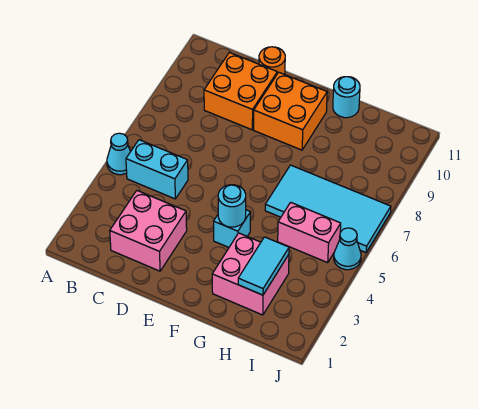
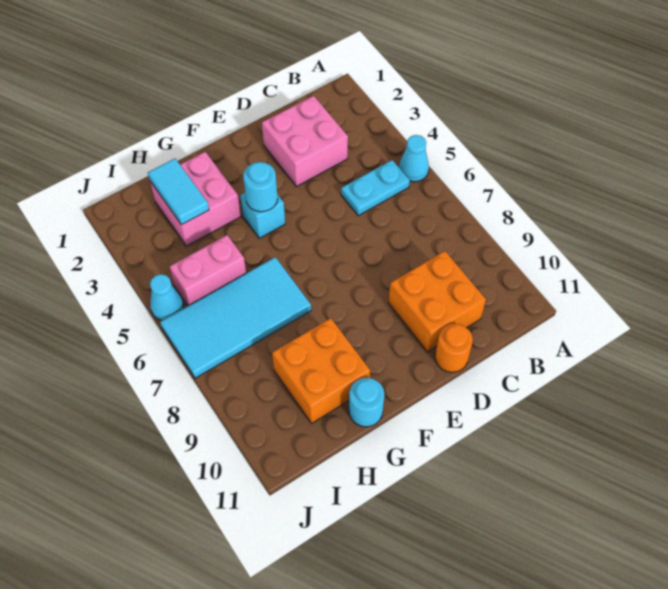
cyan brick B5:C5 level 1 -> cyan plate B5:C5 level 1
orange brick E9:F10 level 1 -> orange brick G9:H10 level 1

